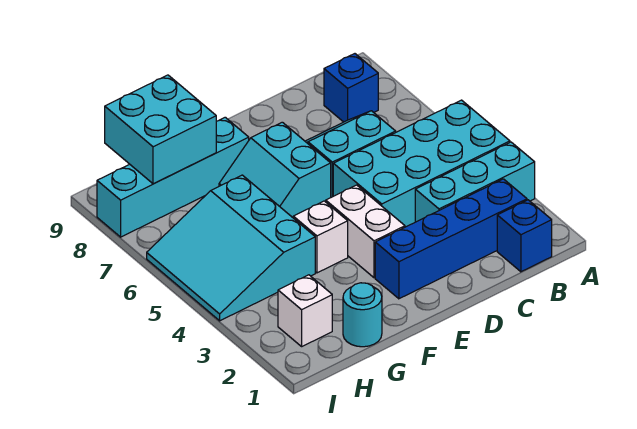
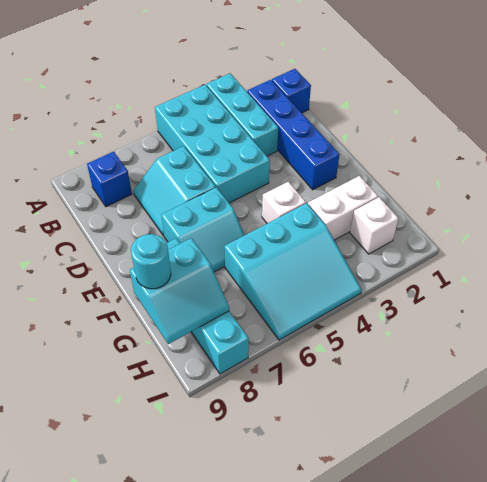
white brick E3:E4 level 1 -> white brick G2:G3 level 1
cyan round brick G1 level 1 -> cyan round brick G9 level 3
cyan brick G8:H9 level 2 -> cyan slope G8:H9 level 2 top G

